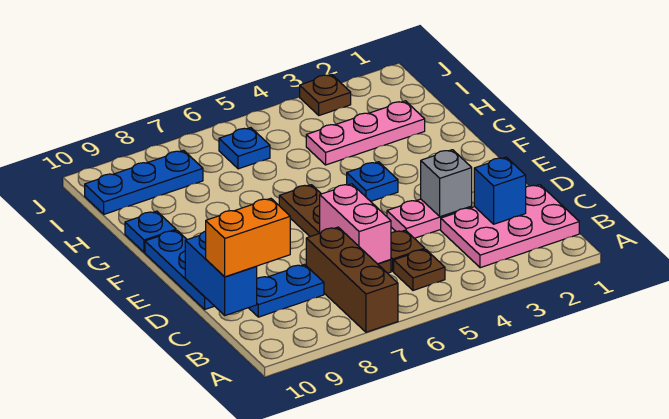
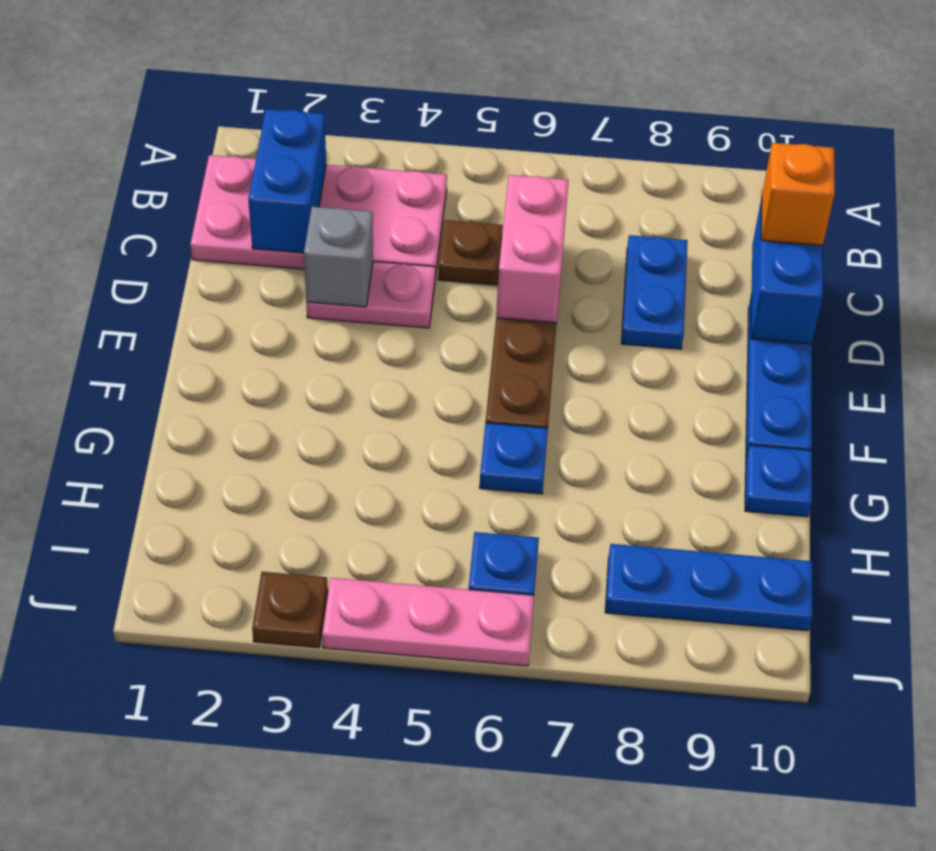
brown brick A7:C7 level 1 -> none
pink plate B1:C3 level 1 -> pink plate B1:C4 level 1
brown plate B5 level 1 -> none
blue brick C2 level 2 -> blue brick B2:C2 level 2
blue plate C8:C9 level 1 -> blue plate C8:D8 level 1
orange brick C9:C10 level 3 -> orange brick C10 level 3
blue plate F4 level 1 -> blue plate G6 level 1
pink plate H2:H4 level 1 -> pink plate J4:J6 level 1

